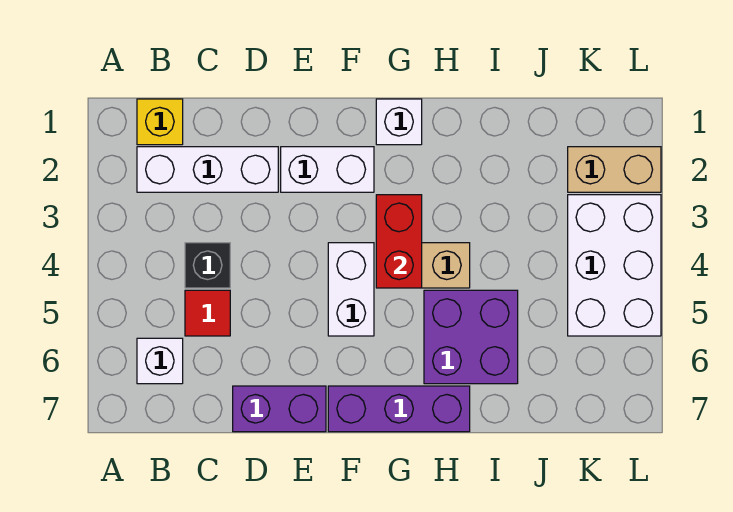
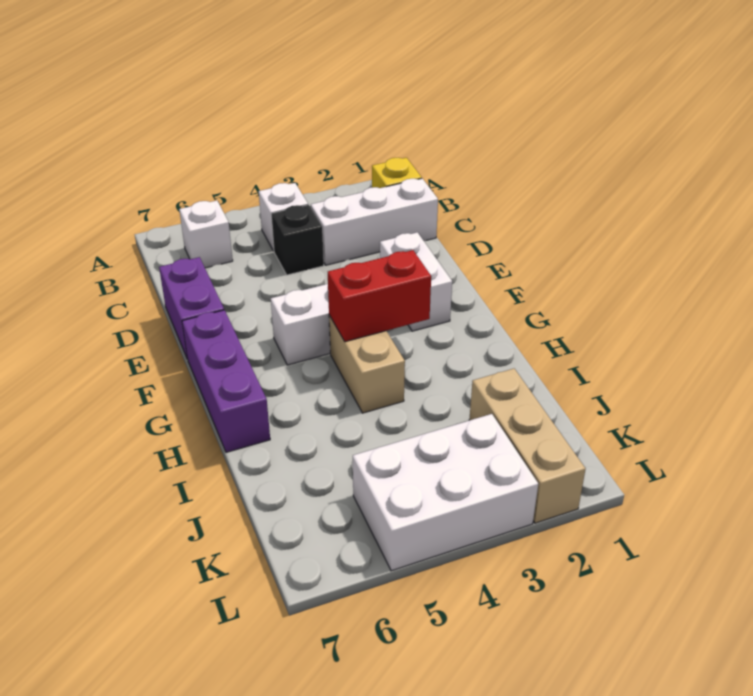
white brick B2:D2 level 1 -> white brick C1:C3 level 1
red tile C5 level 1 -> none
white brick G1 level 1 -> white brick B4 level 1
purple brick H5:I6 level 1 -> none
tan brick K2:L2 level 1 -> tan brick J2:L2 level 1

